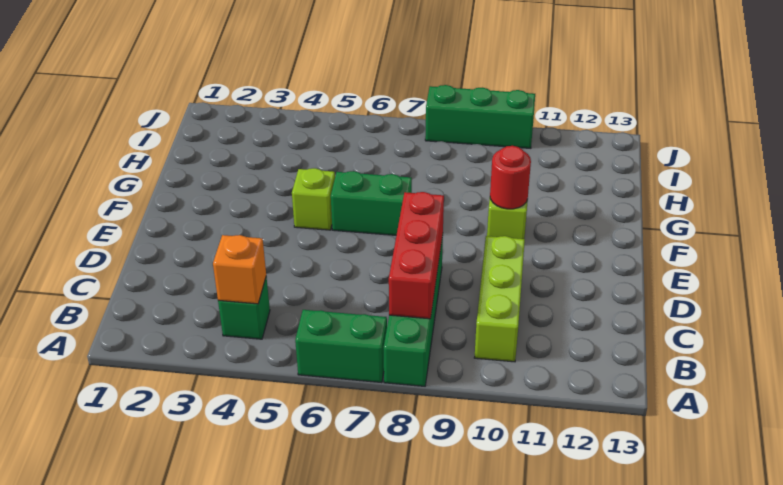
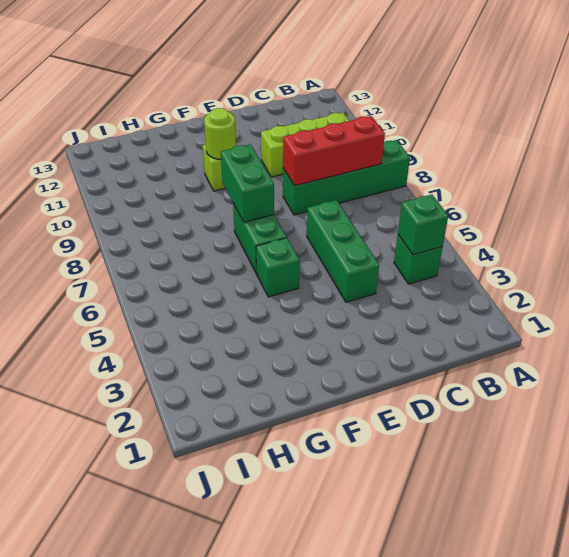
green brick A6:A7 level 1 -> green brick F7:F8 level 2
orange brick B4 level 2 -> green brick B4 level 2
lime brick F5 level 1 -> green brick F5 level 1
red round brick F10 level 2 -> lime round brick F10 level 2
green brick J8:J10 level 1 -> green brick D4:D6 level 1

